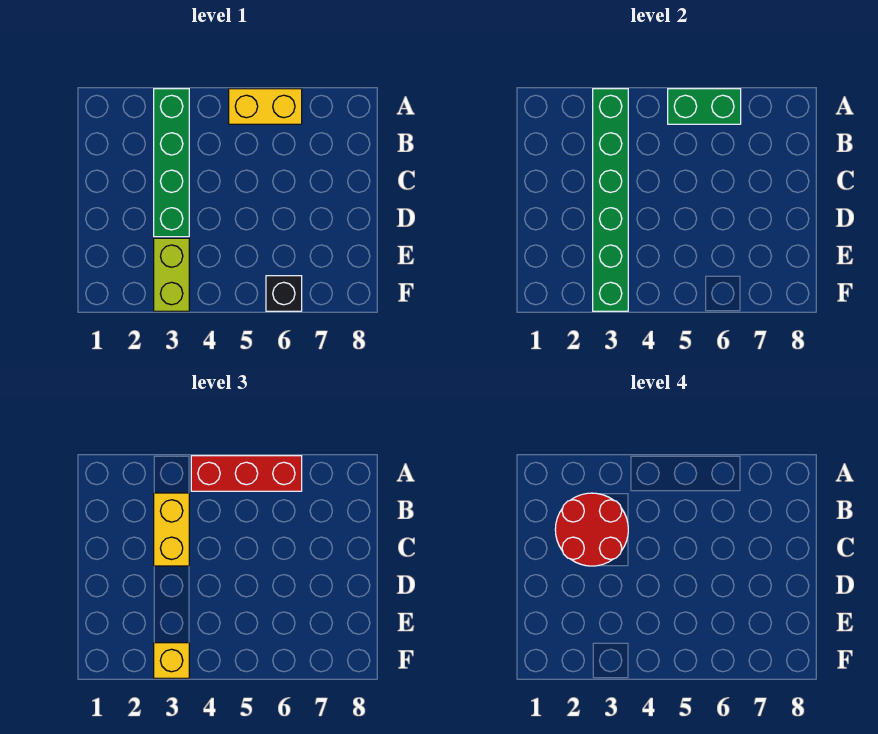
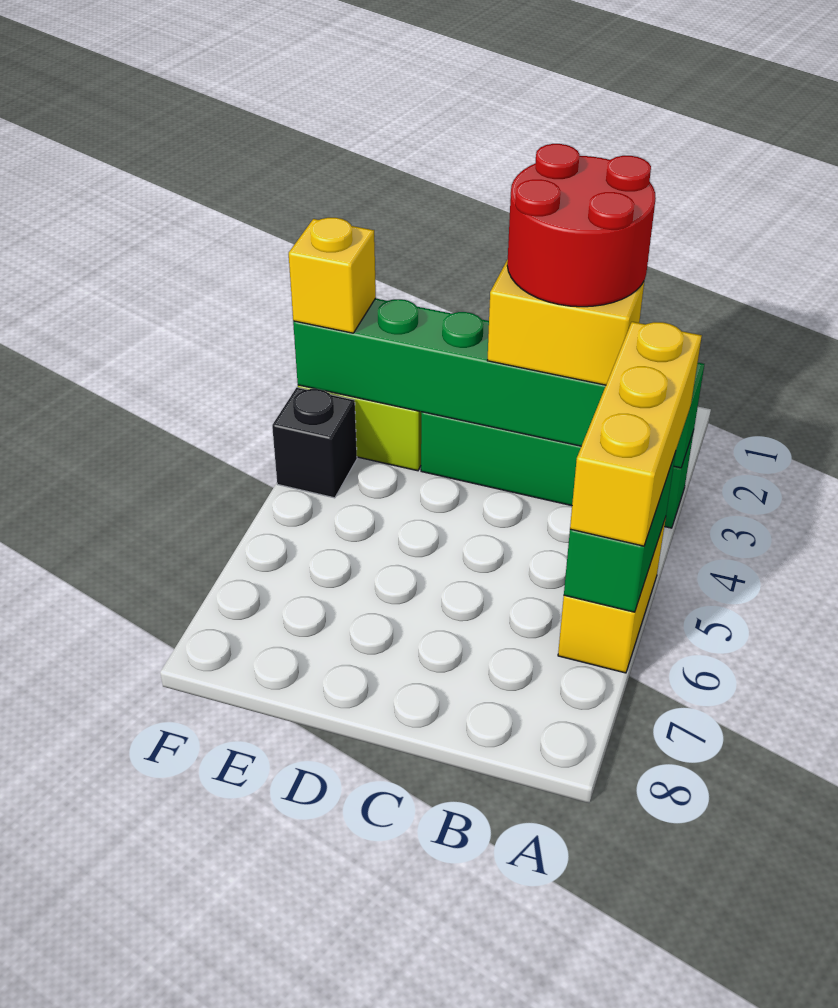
red brick A4:A6 level 3 -> yellow brick A4:A6 level 3
black brick F6 level 1 -> black brick F4 level 1

